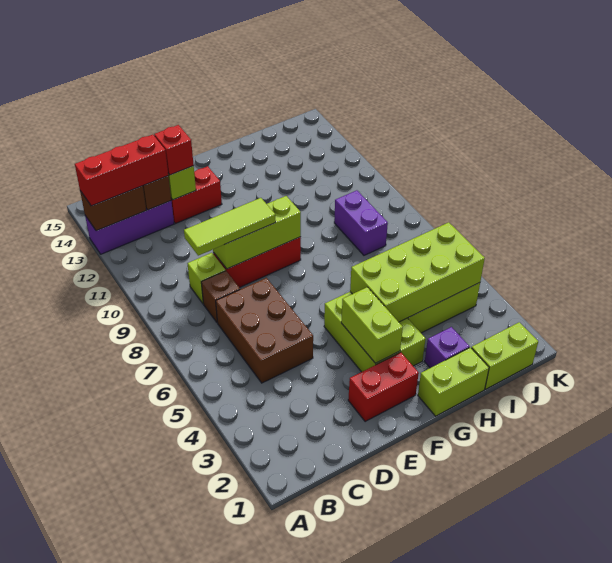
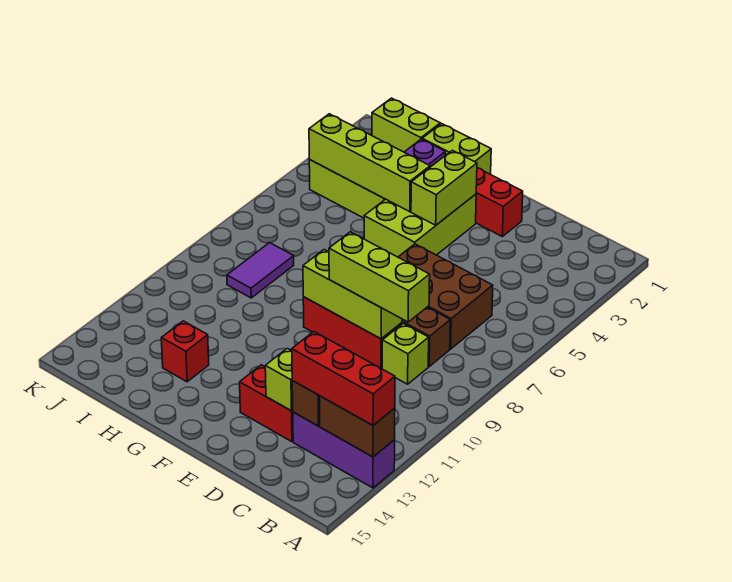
brown brick C5:D7 level 1 -> brown brick C6:E7 level 1
lime tile C9:E9 level 3 -> lime brick C9:E9 level 3
red brick D13 level 3 -> red brick H13 level 1
lime brick G4:J5 level 2 -> lime brick G4:J4 level 2
purple brick I8:I9 level 1 -> purple tile I8:I9 level 1

